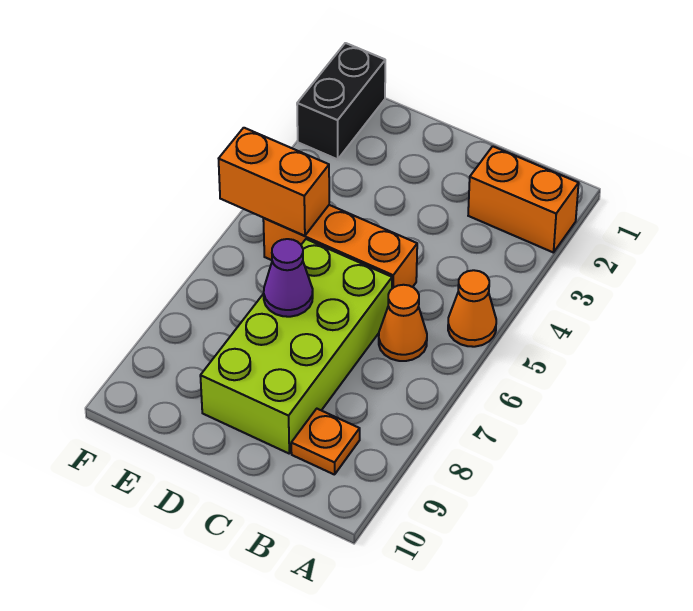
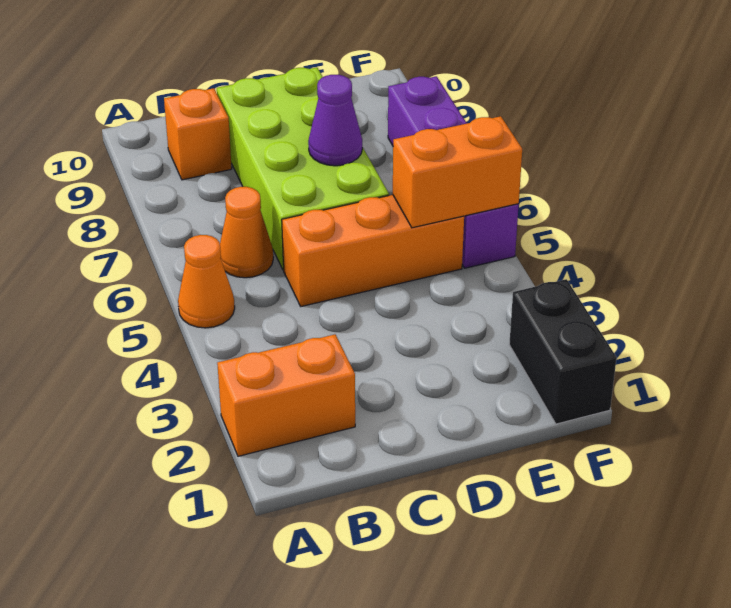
orange plate B9 level 1 -> orange brick B9 level 1
none -> purple brick F5:F8 level 1

